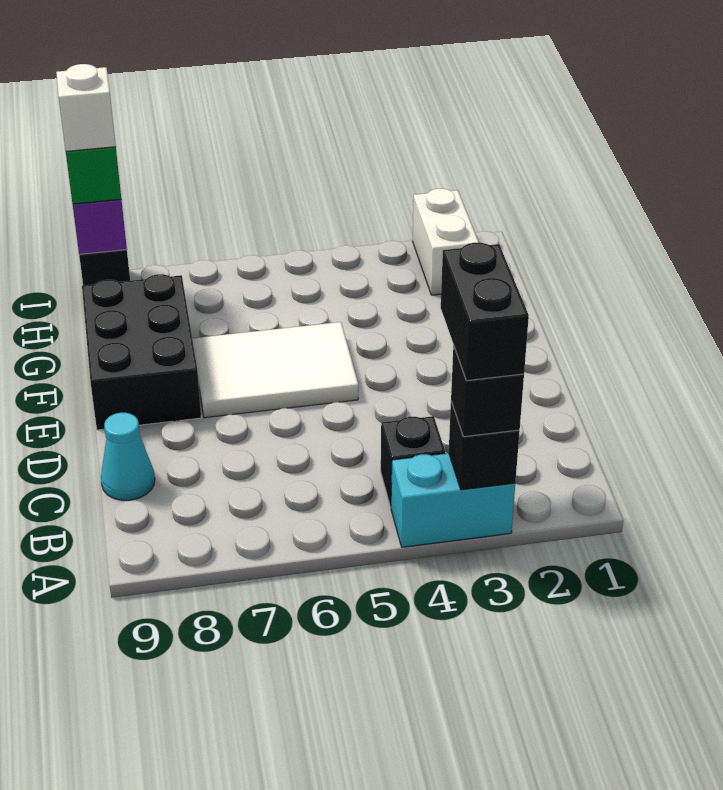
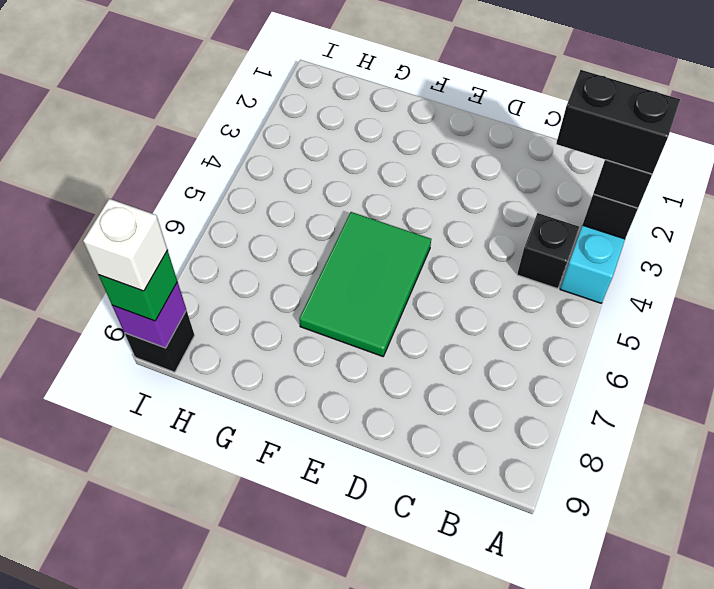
cyan cone C9 level 1 -> none
white tile E5:F7 level 1 -> green tile E5:F7 level 1
black brick E8:G9 level 1 -> none
white brick H2:I2 level 1 -> none

